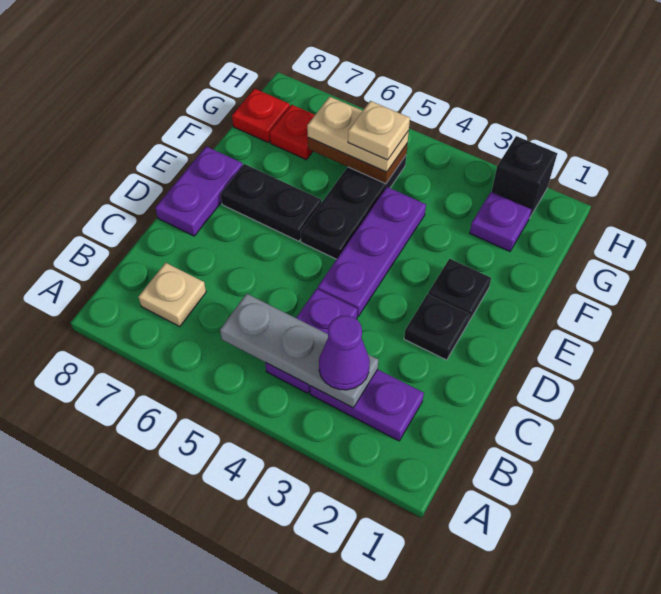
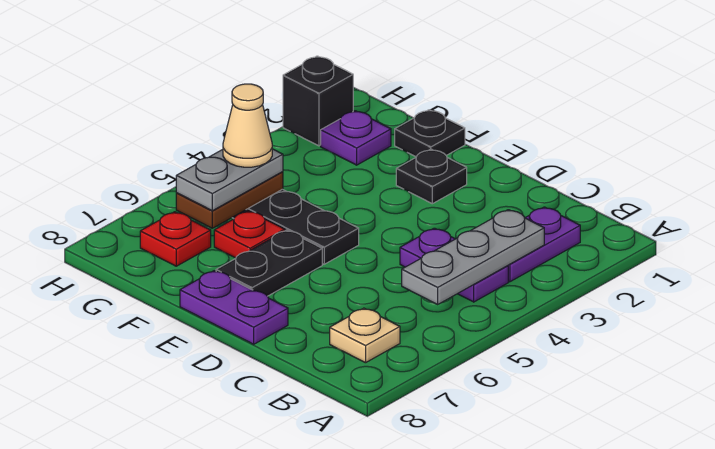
purple cone B3 level 3 -> none
black plate D2 level 1 -> black plate F1 level 1
purple plate D4:F4 level 1 -> none
tan plate G5:G6 level 3 -> grey plate G5:G6 level 3
tan plate G5 level 4 -> tan cone G5 level 4
red plate G8 level 1 -> red plate F6 level 1

